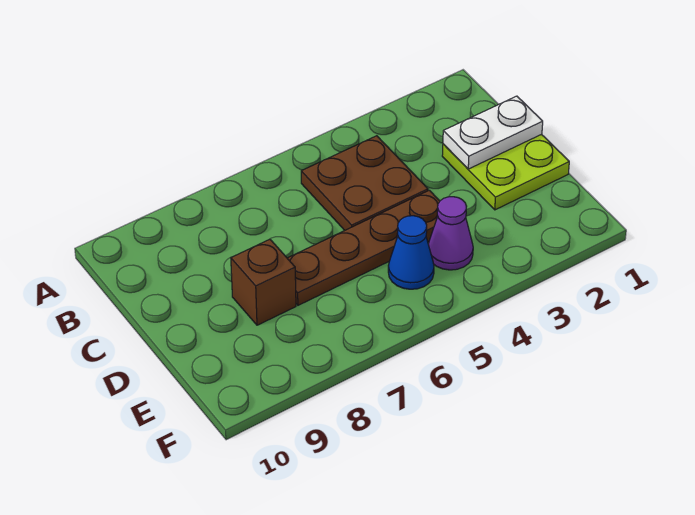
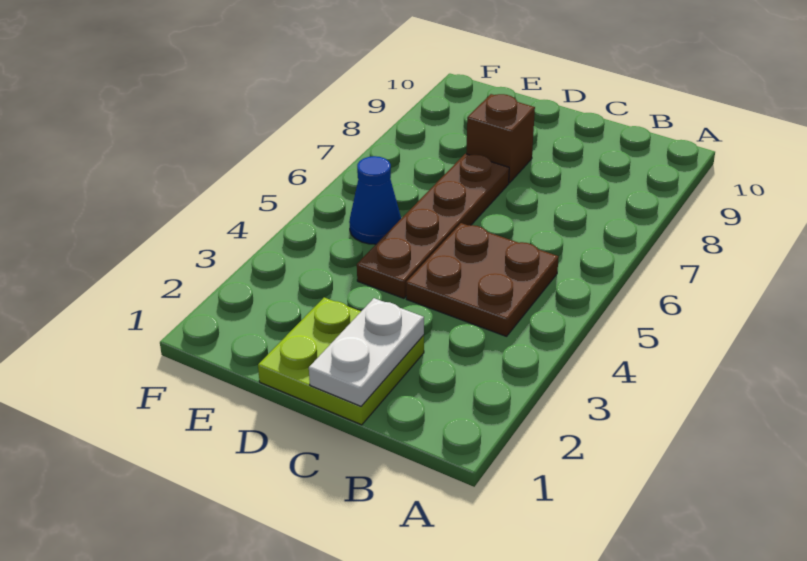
purple cone E4 level 1 -> none

